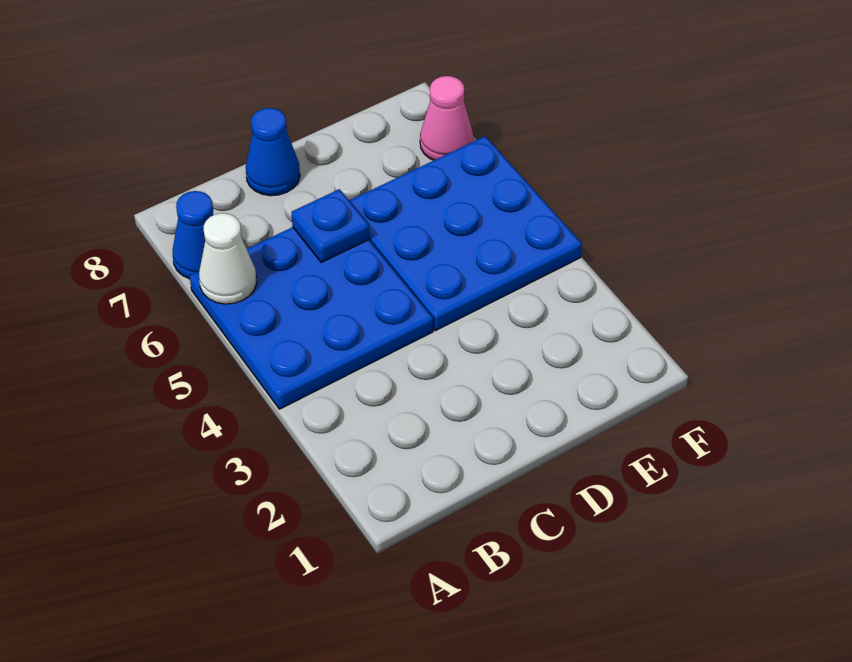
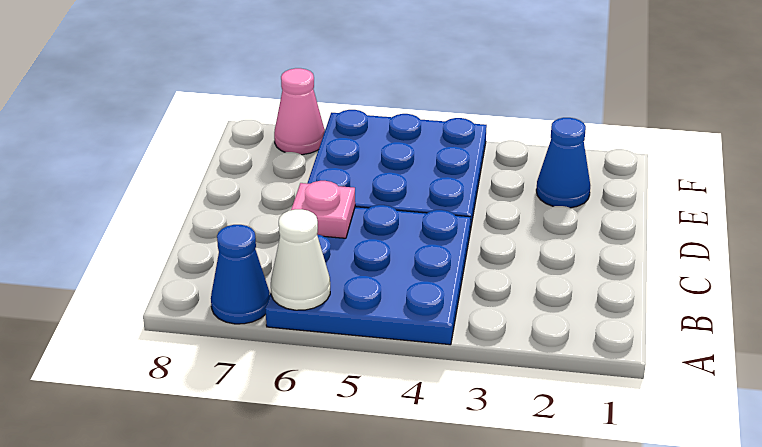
blue plate C6 level 2 -> pink plate C6 level 2
blue cone C8 level 1 -> blue cone E2 level 1

